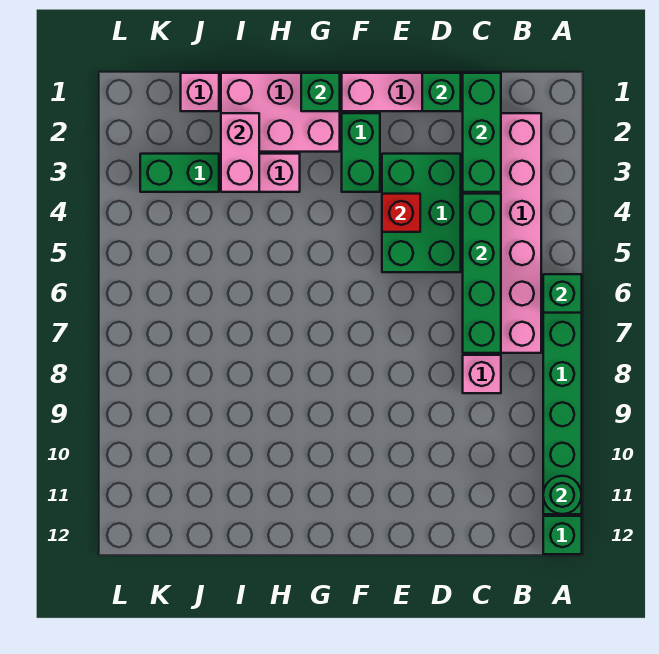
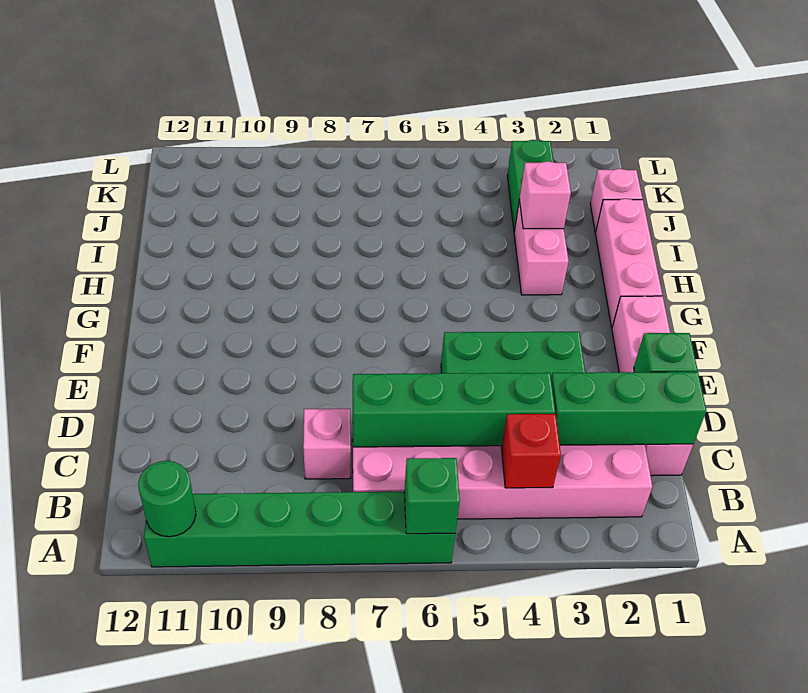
green brick A12 level 1 -> none
red brick E4 level 2 -> red brick B4 level 2
green brick F2:F3 level 1 -> none
pink brick G1:I2 level 1 -> pink brick G1:I1 level 1
green brick G1 level 2 -> none
pink brick I2:I3 level 2 -> pink brick I3 level 2

